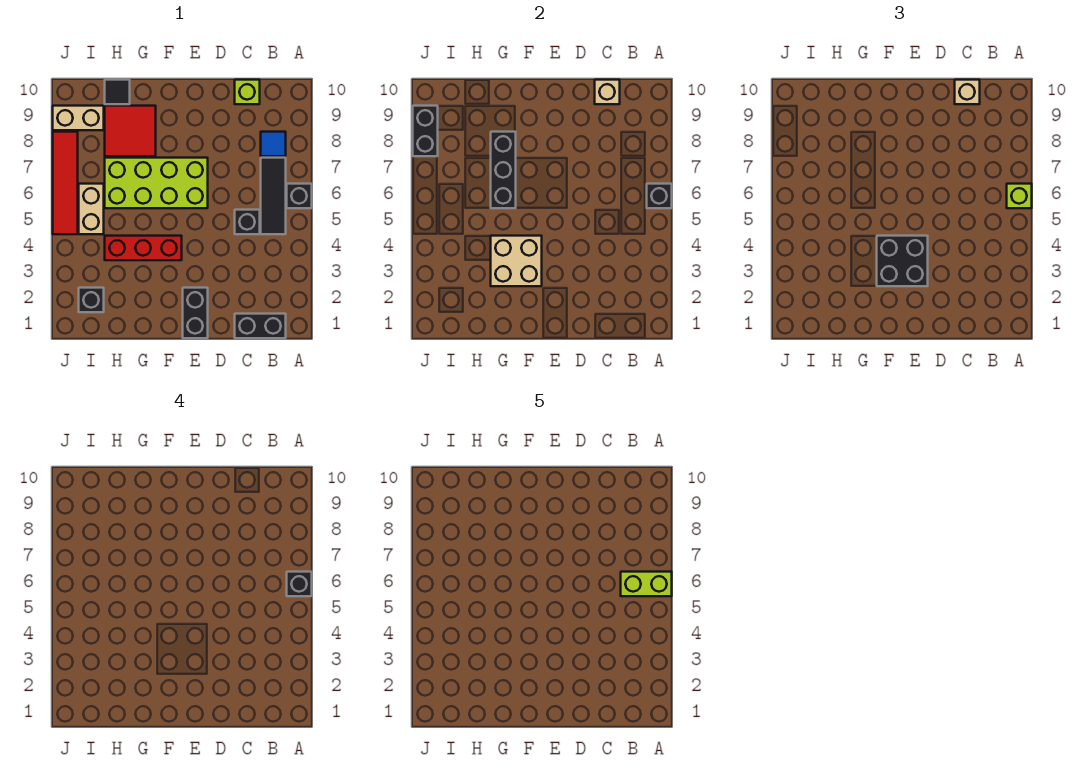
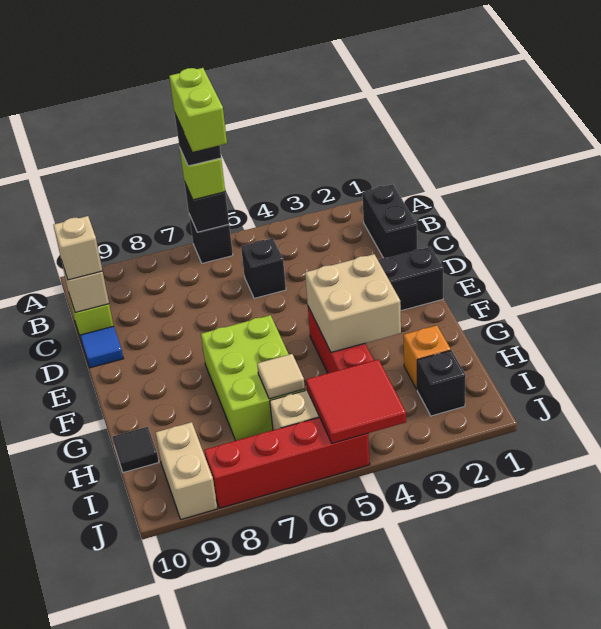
black tile B5:B7 level 1 -> none
blue tile B8 level 1 -> blue tile D10 level 1
black brick E3:F4 level 3 -> none
lime brick E6:H7 level 1 -> lime brick F6:H7 level 1
black brick G6:G8 level 2 -> none
red tile G8:H9 level 1 -> red tile I4:J5 level 2
none -> orange brick H2 level 1
none -> tan tile H6 level 2
red tile J5:J8 level 1 -> red brick J5:J8 level 1
black brick J8:J9 level 2 -> none

